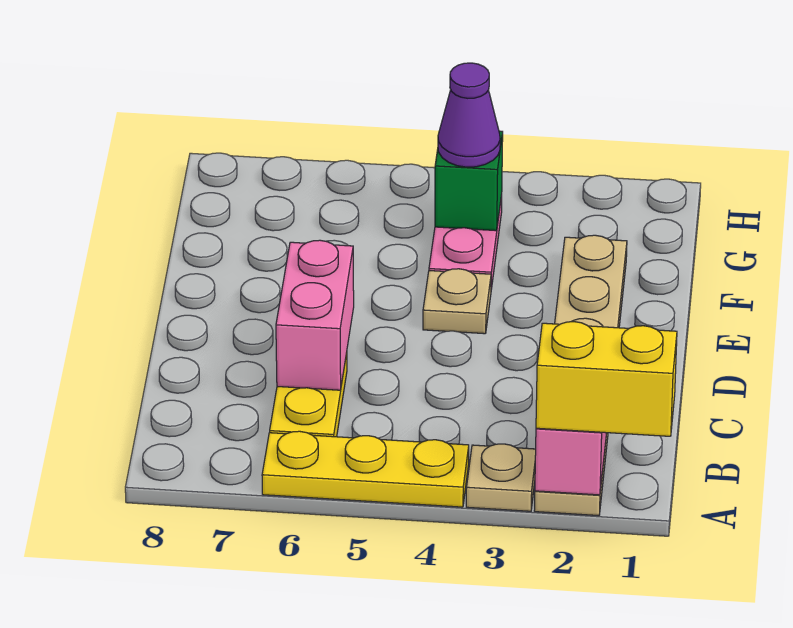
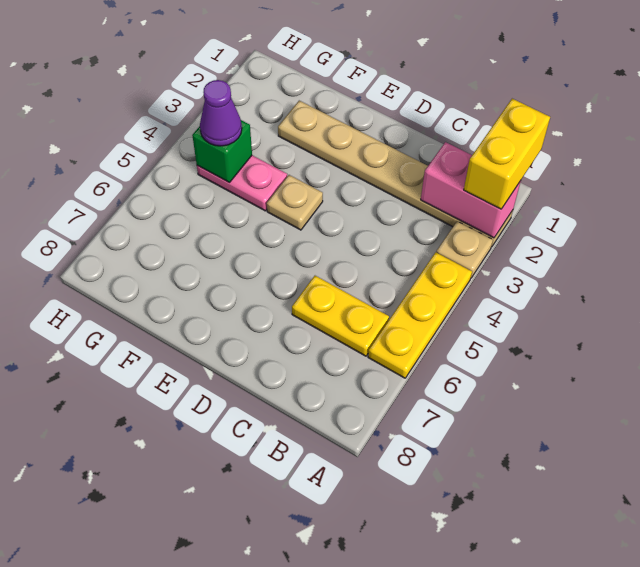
pink brick C6:D6 level 2 -> none

